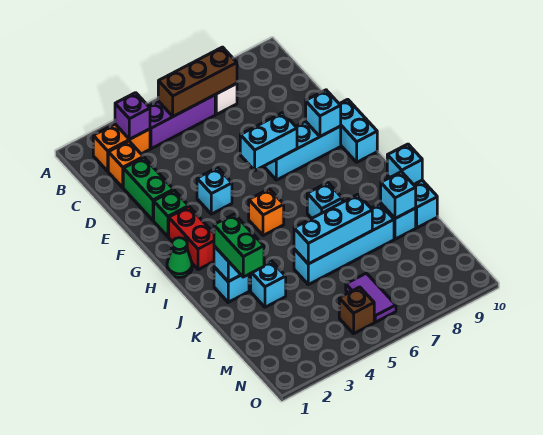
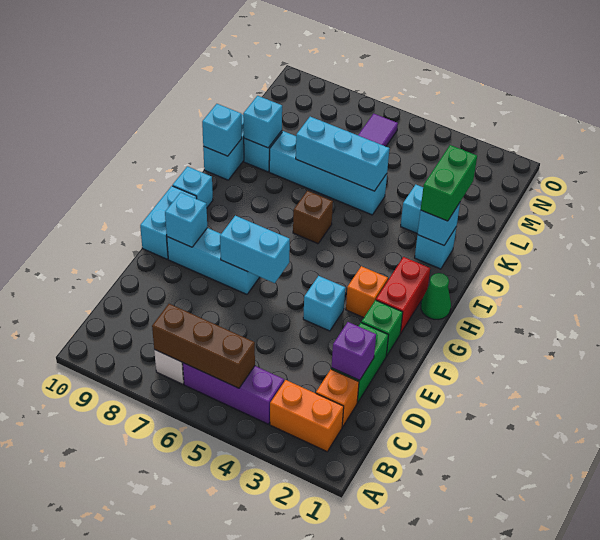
purple brick B3 level 2 -> purple brick D2 level 2
orange brick H5 level 1 -> orange brick G3 level 1
cyan brick I7 level 1 -> cyan brick H10 level 1
brown brick N5 level 1 -> brown brick I6 level 1

